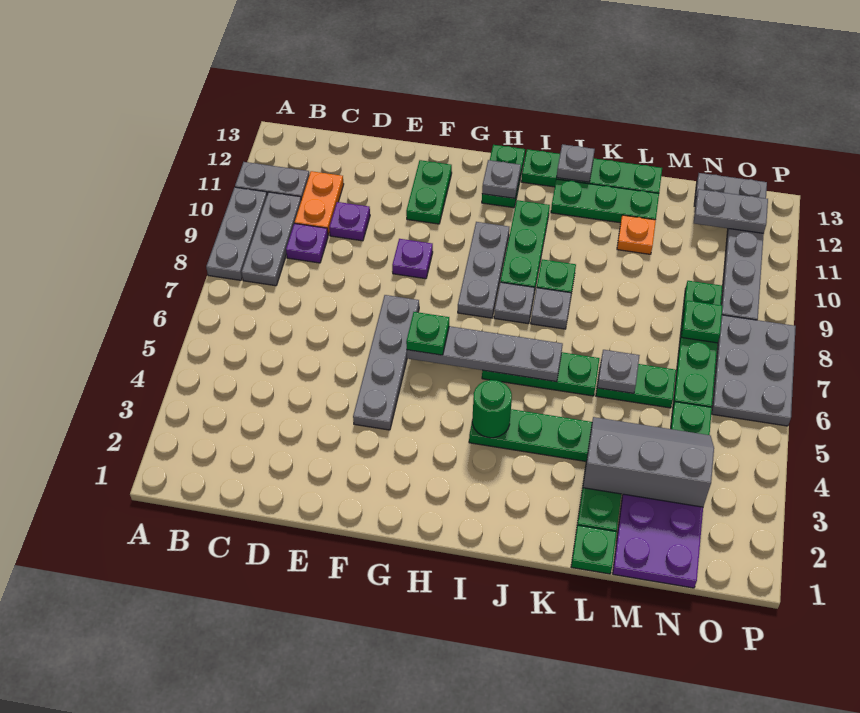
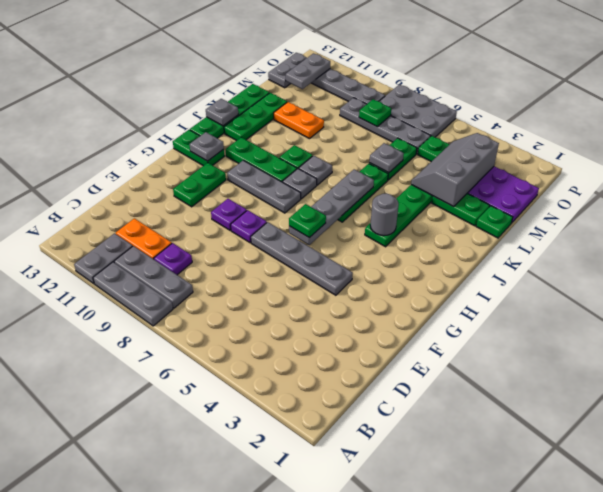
purple plate D10 level 1 -> purple plate F8 level 1
green plate F11:F12 level 1 -> green plate F11:G11 level 1
green round brick I4 level 2 -> grey round brick I4 level 2
orange plate L11 level 1 -> orange plate L10:L11 level 1
green plate N6:N9 level 1 -> grey plate N6:N9 level 1

